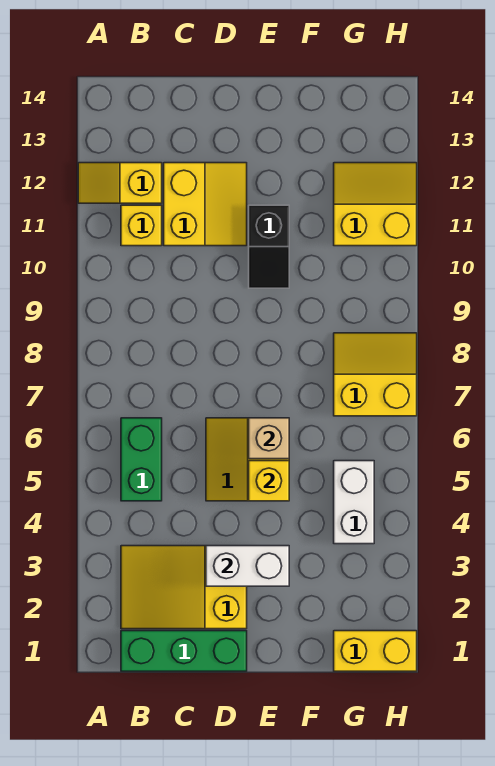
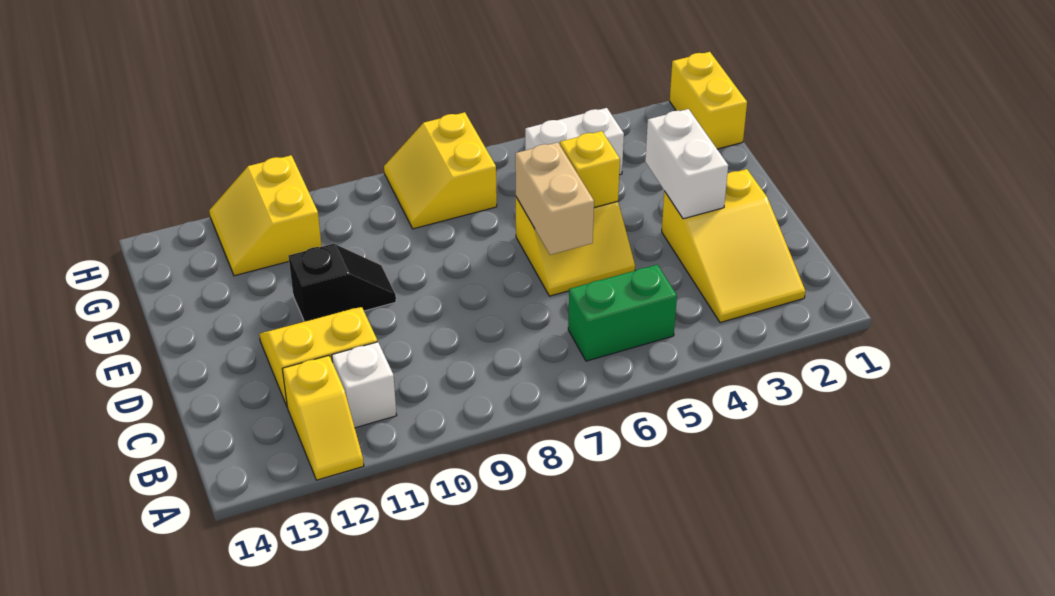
green brick B1:D1 level 1 -> none
yellow brick B11 level 1 -> white brick B11 level 1
tan brick E6 level 2 -> tan brick D6:E6 level 2

